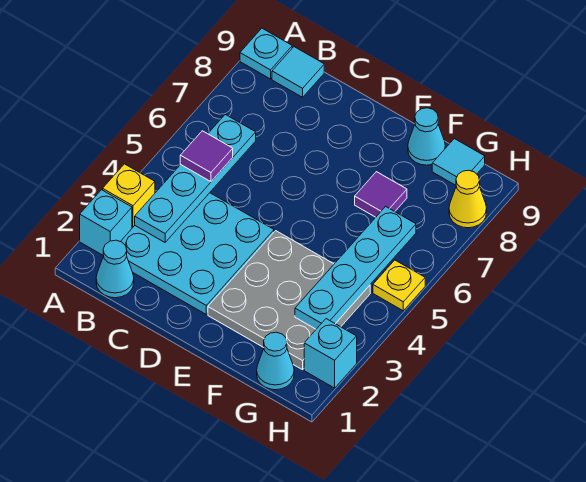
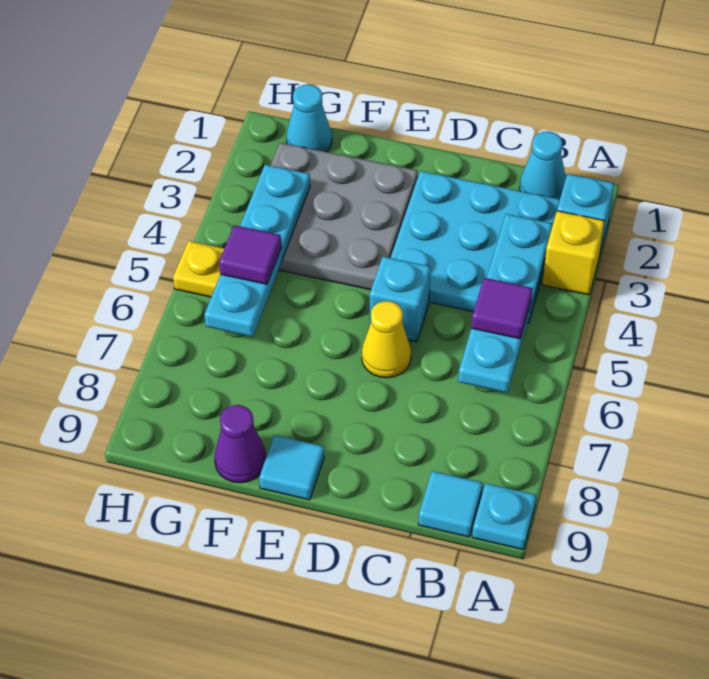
purple tile F7 level 1 -> purple tile G5 level 3
cyan cone F9 level 1 -> purple cone F9 level 1
cyan tile G9 level 1 -> cyan tile E9 level 1
cyan brick H2 level 1 -> cyan brick D5 level 1
yellow cone H8 level 1 -> yellow cone D6 level 1

